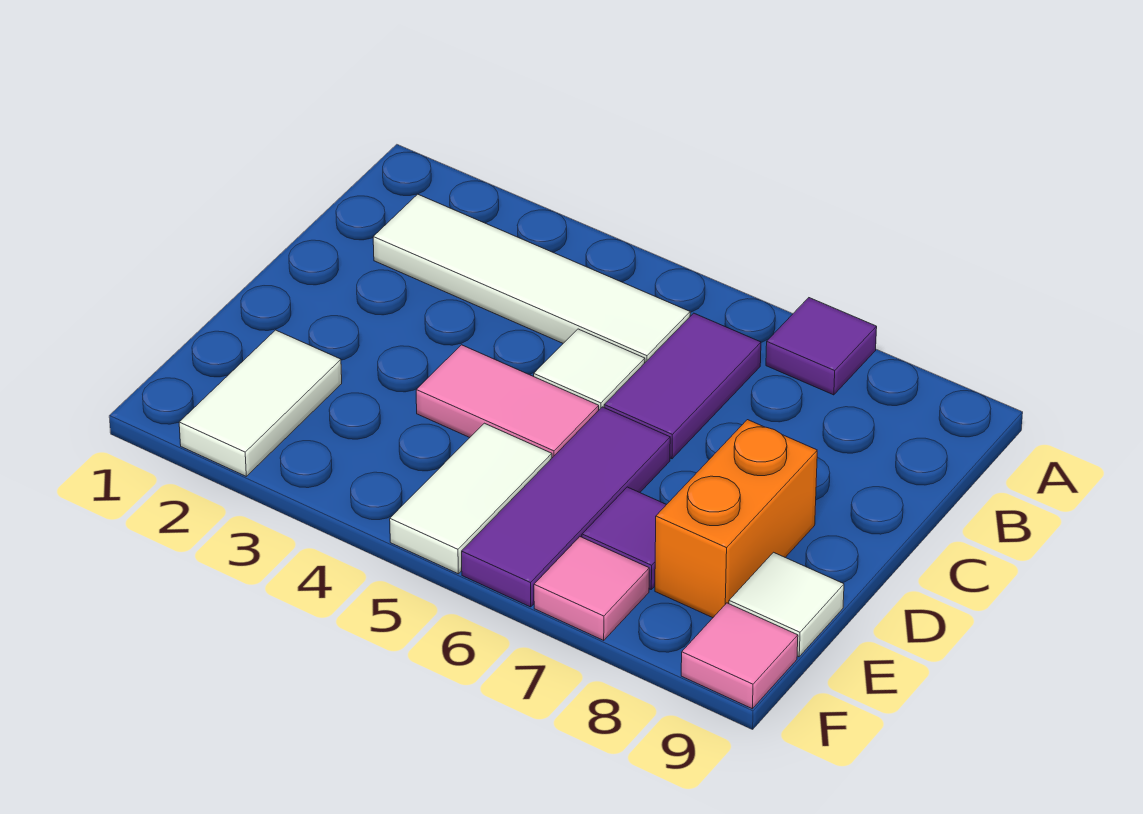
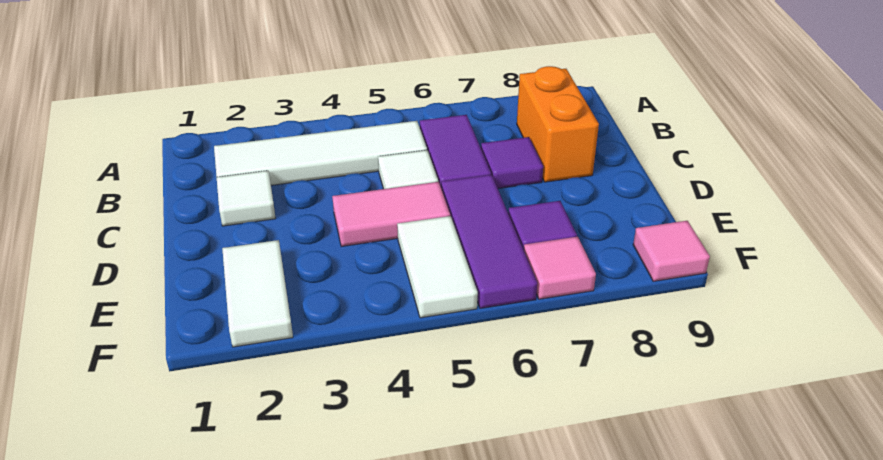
purple tile A7 level 1 -> purple tile C7 level 1
orange brick D8:E8 level 1 -> orange brick B8:C8 level 1
white tile E9 level 1 -> white tile C2 level 1

